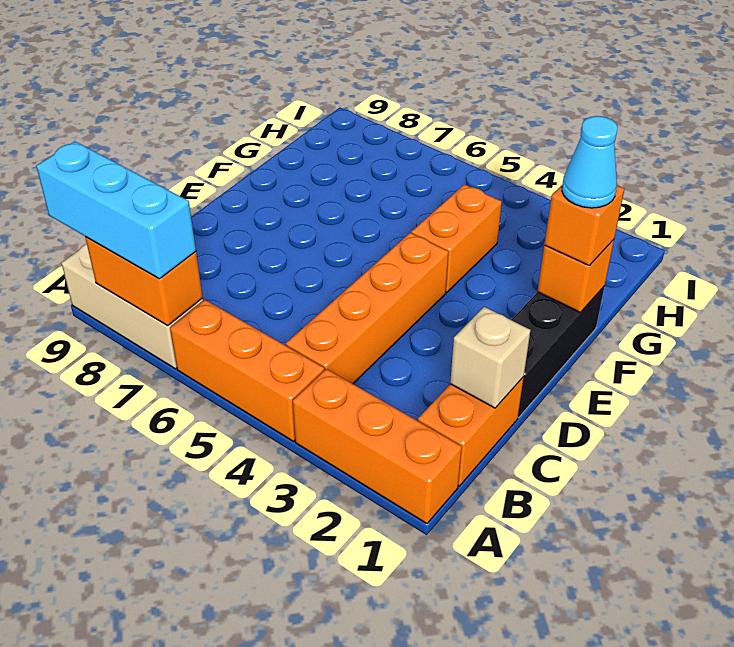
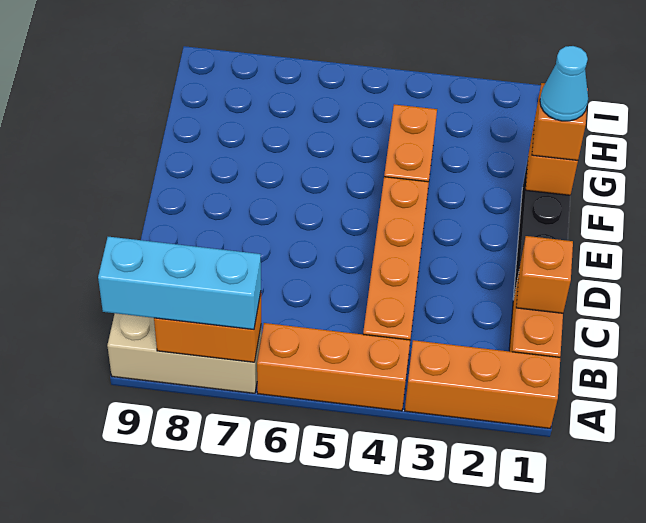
tan brick C1 level 2 -> orange brick C1 level 2

